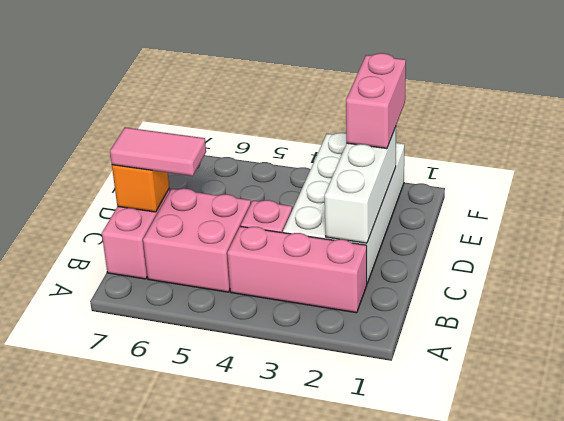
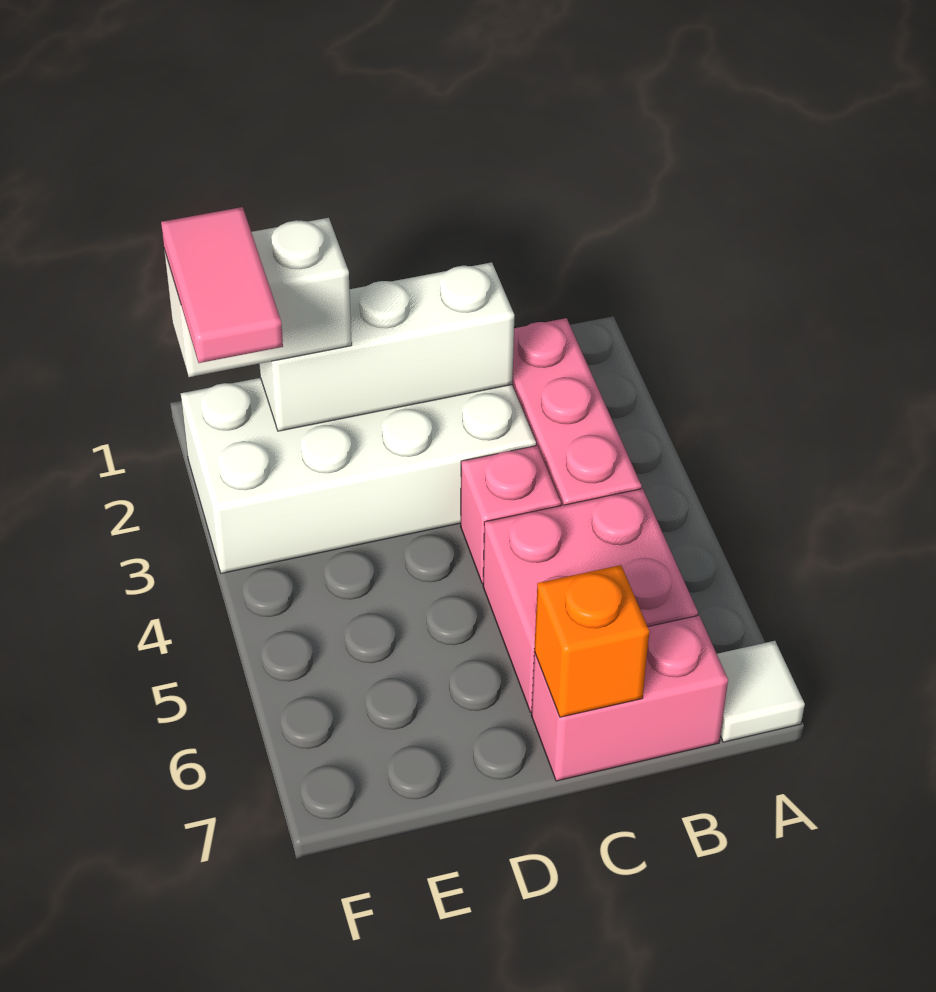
none -> white tile A7 level 1
pink tile C6:C7 level 3 -> pink tile F2:F3 level 4
pink brick E2:F2 level 3 -> white brick E2:F2 level 3

